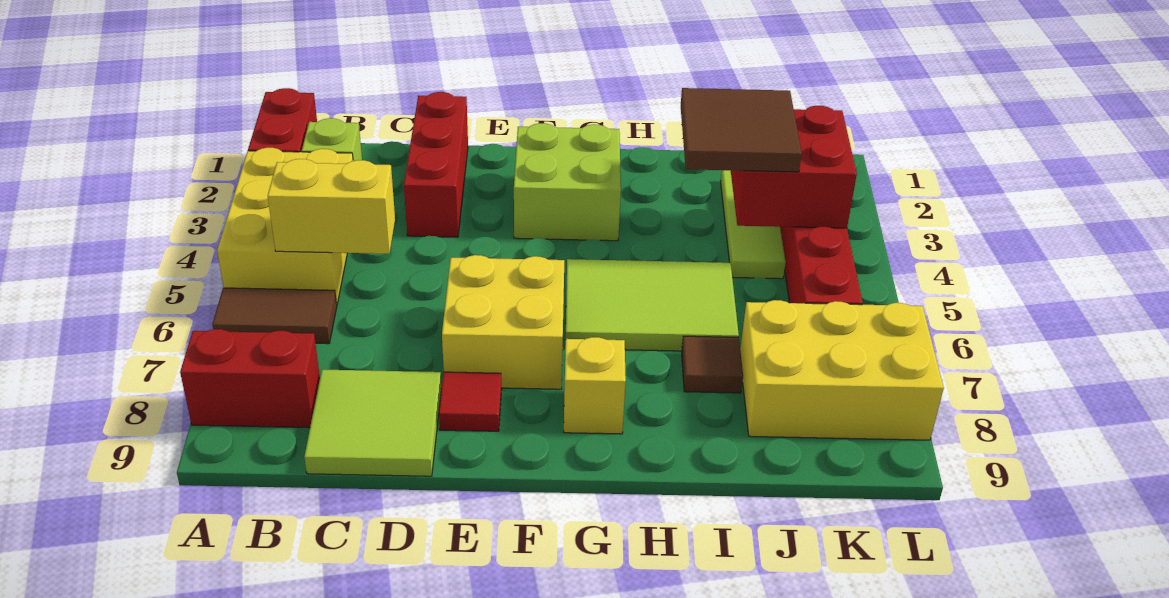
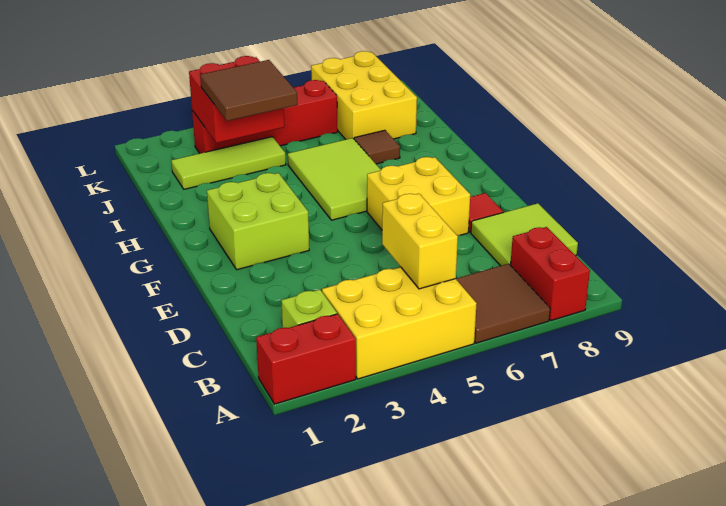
brown tile A6:B6 level 1 -> brown tile A6:B7 level 1
red brick D1:D3 level 1 -> none
yellow brick G8 level 1 -> none

